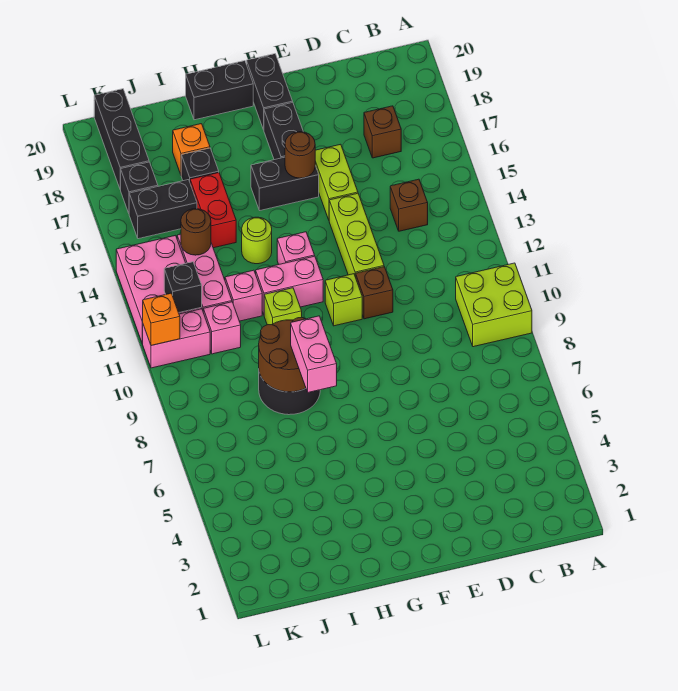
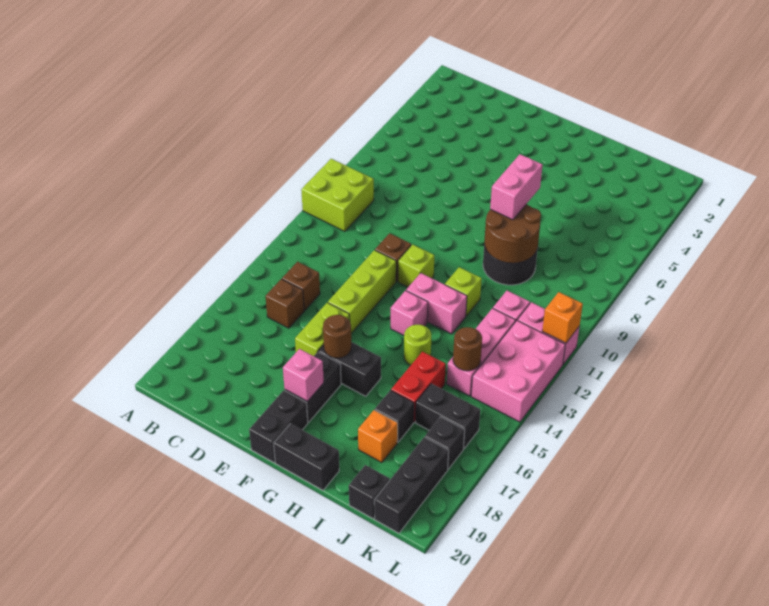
brown brick C17 level 1 -> brown brick C15 level 1
pink brick I12 level 1 -> pink brick F18 level 2
black brick K12 level 2 -> black brick J20 level 1

